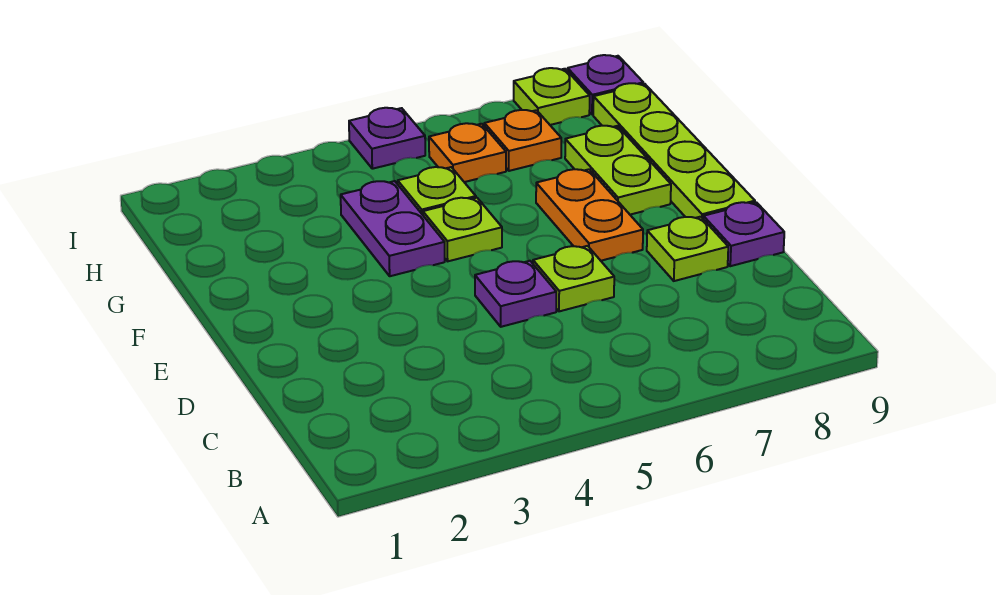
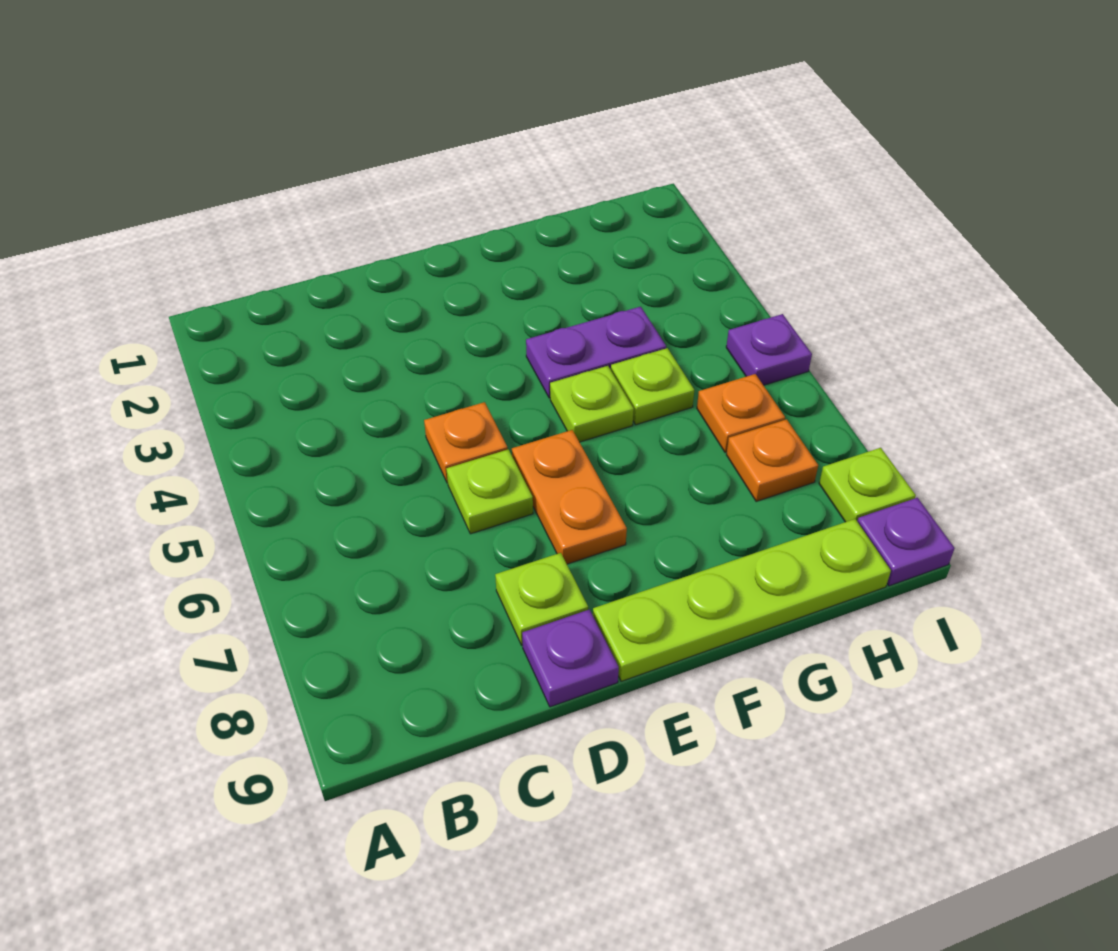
purple plate D5 level 1 -> orange plate D5 level 1
orange plate E7:F7 level 1 -> orange plate E6:E7 level 1
lime plate F8:G8 level 1 -> none

